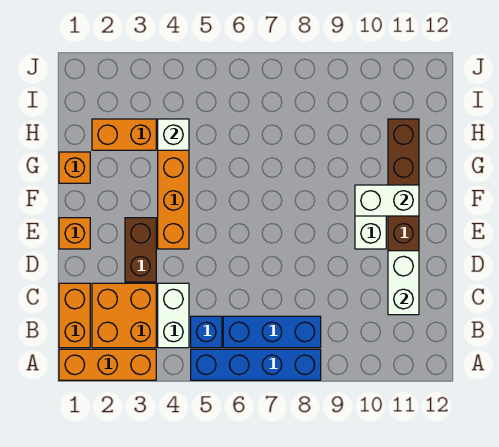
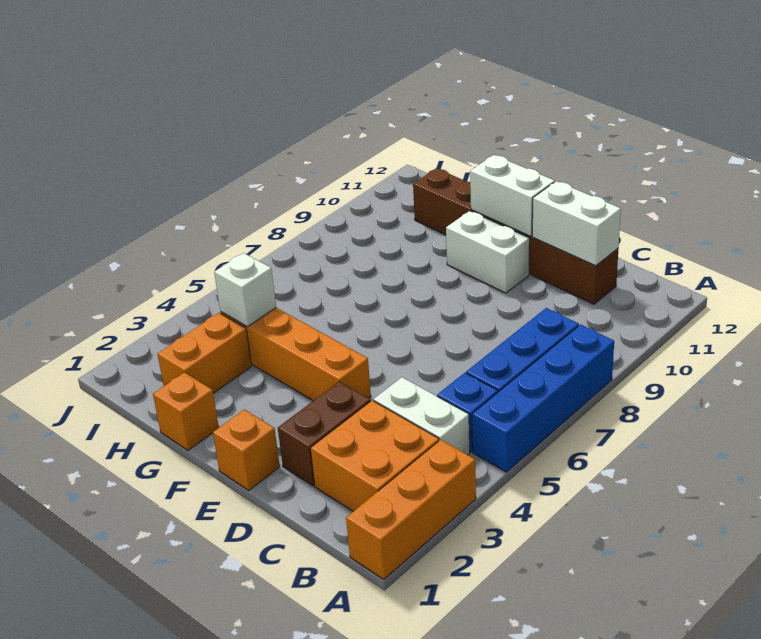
orange brick B1:C1 level 1 -> none
brown brick D3:E3 level 1 -> brown brick D2:D3 level 1
white brick F10:F11 level 2 -> white brick E11:F11 level 2

